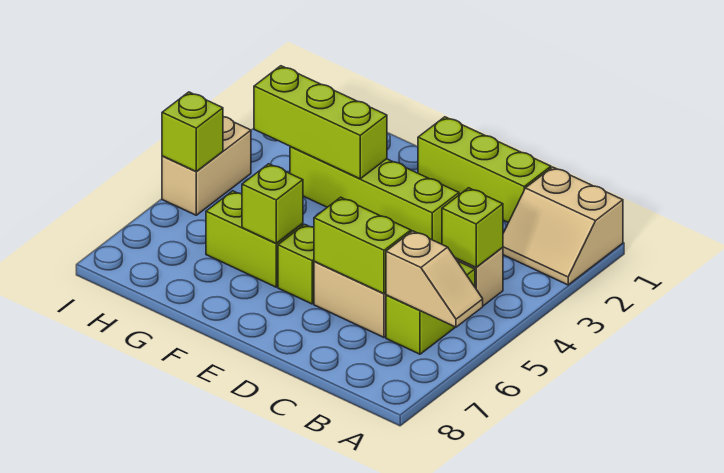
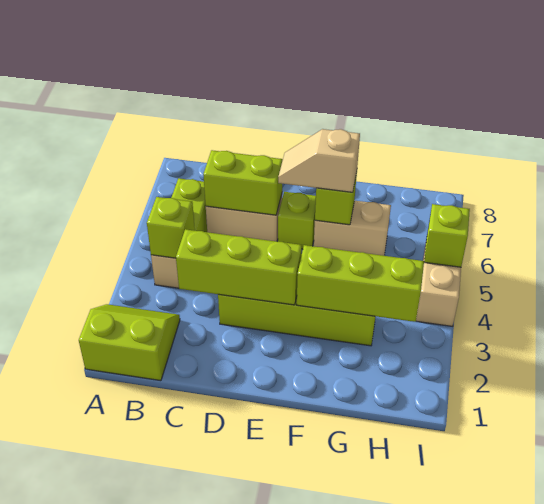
tan slope A1:B2 level 1 top 1 -> lime slope A1:B2 level 1 top 1
tan slope A6:B6 level 2 top B -> tan slope E6:F6 level 3 top F
lime brick C1:E1 level 1 -> lime brick C3:E3 level 2
lime brick F6:G6 level 1 -> tan brick F6:G6 level 1

